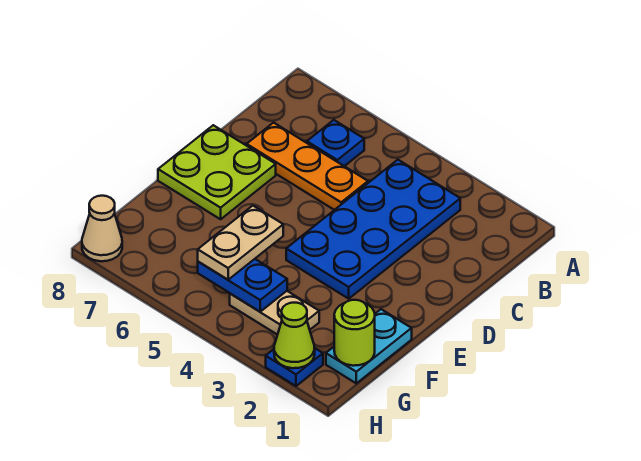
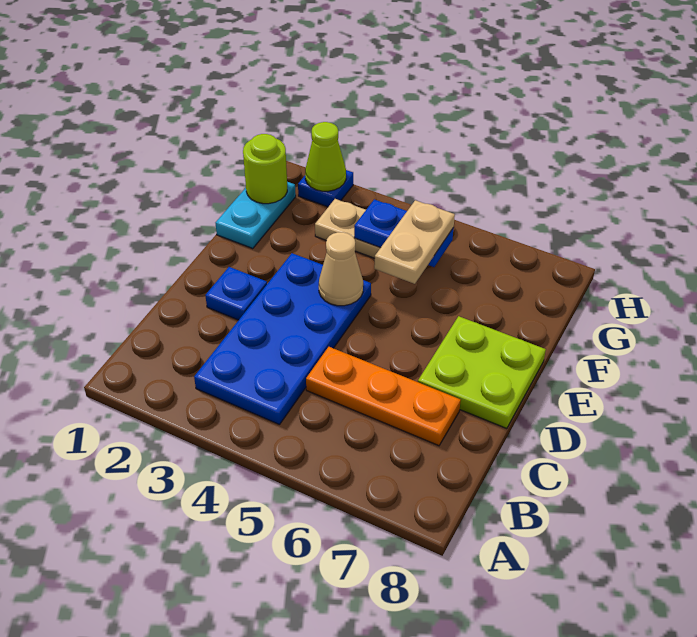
blue plate B6 level 1 -> blue plate D2 level 1
tan cone H8 level 1 -> tan cone E4 level 2

